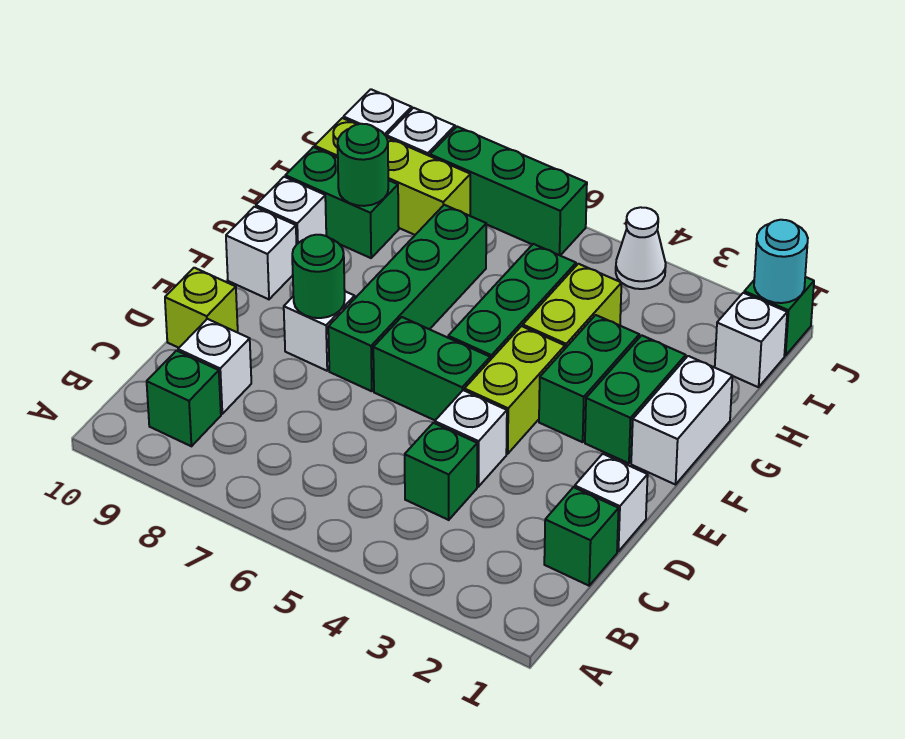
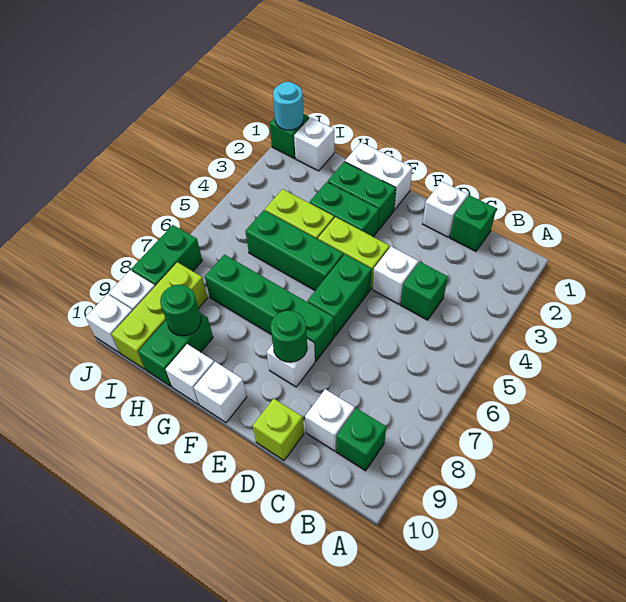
white cone J4 level 1 -> none
green brick J6:J8 level 1 -> green brick J7:J8 level 1

